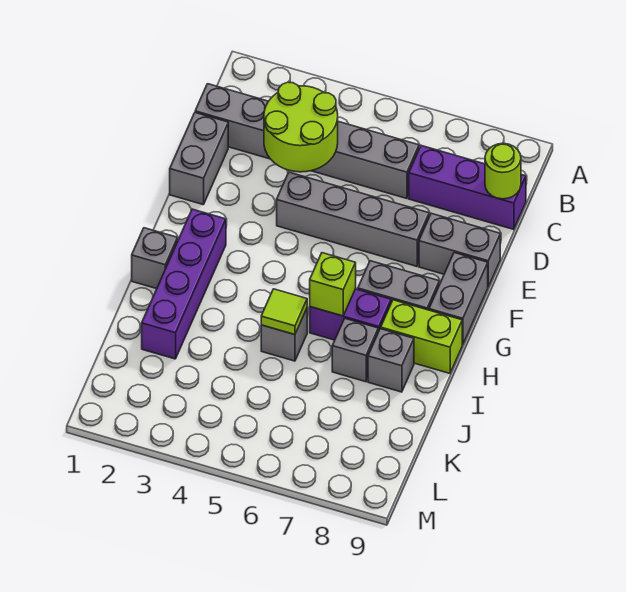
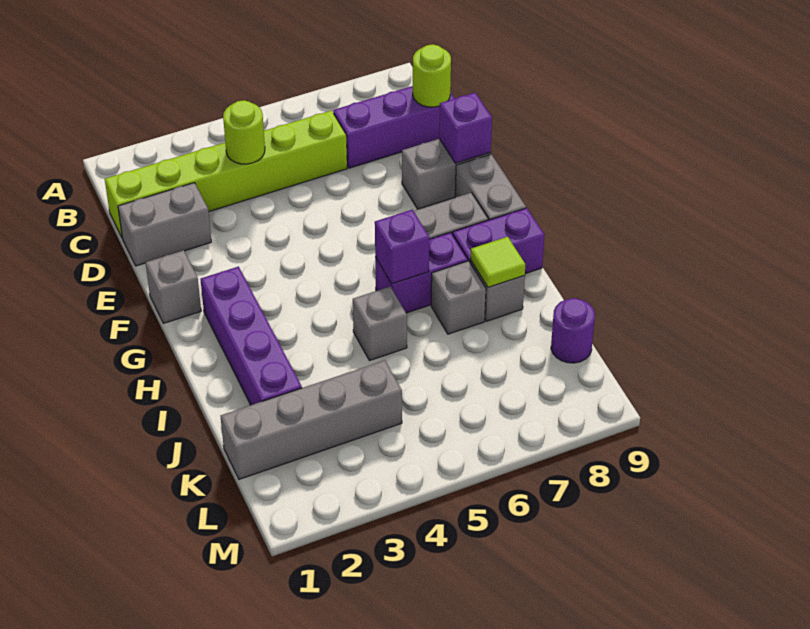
grey brick C1:C6 level 1 -> lime brick C1:C6 level 1
lime round brick C3:D4 level 2 -> lime round brick C4 level 2
grey brick D1:E1 level 1 -> grey brick D1:D2 level 1
grey brick E4:E7 level 1 -> grey brick K1:K4 level 1
none -> purple brick E9 level 2
grey brick H1 level 1 -> grey brick F1 level 1
lime brick H6 level 2 -> purple brick H6 level 2
lime brick H8:H9 level 1 -> purple brick H8:H9 level 1
lime tile I5 level 2 -> lime tile I8 level 2
none -> purple round brick K9 level 1

